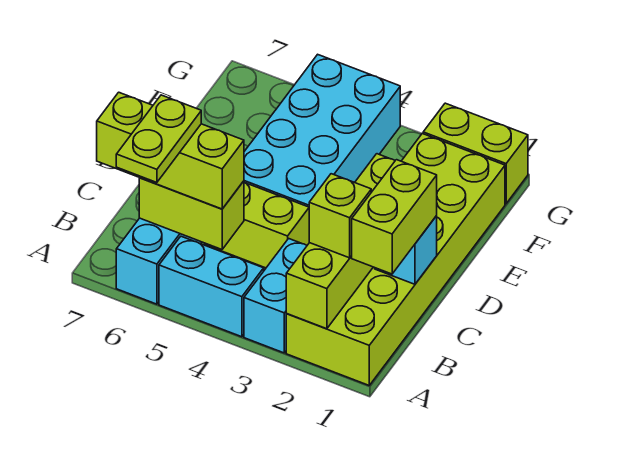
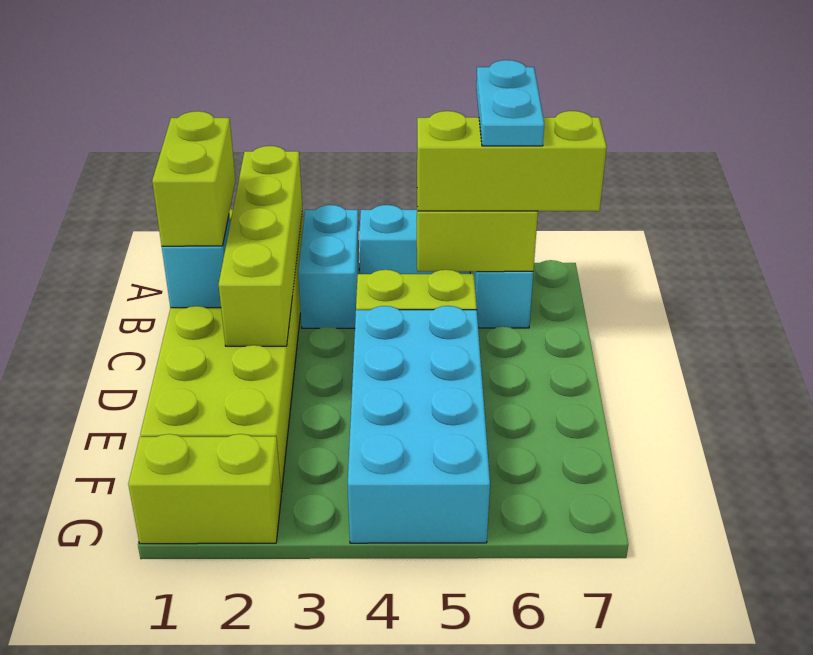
lime plate A6:B6 level 4 -> cyan plate A6:B6 level 4
lime brick B2 level 3 -> none

